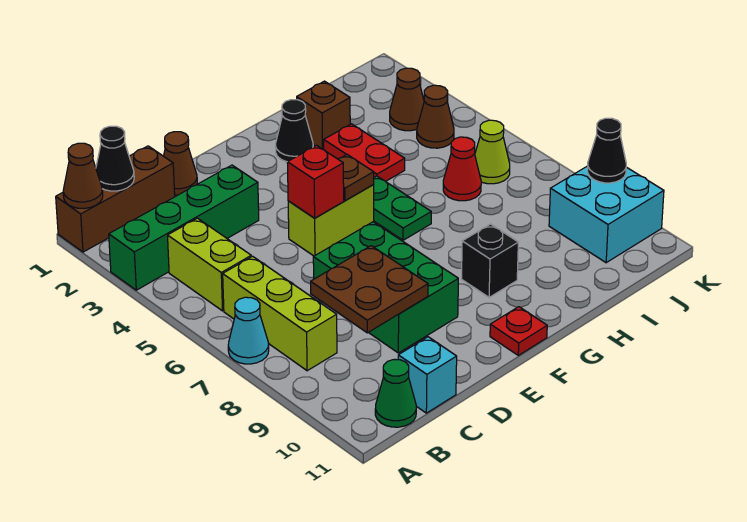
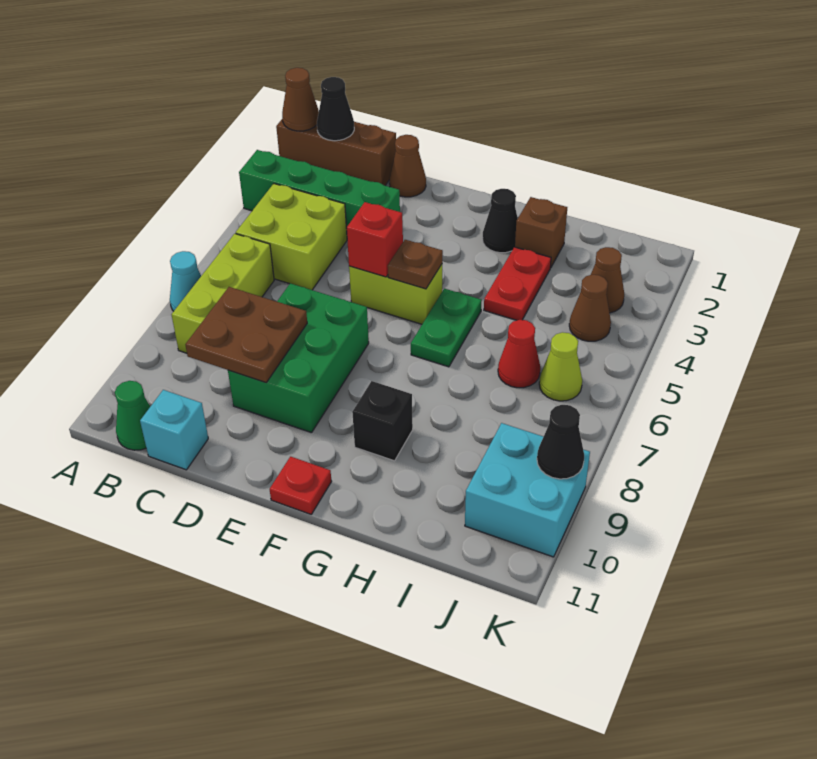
lime brick B4:B5 level 1 -> lime brick B4:C5 level 1

